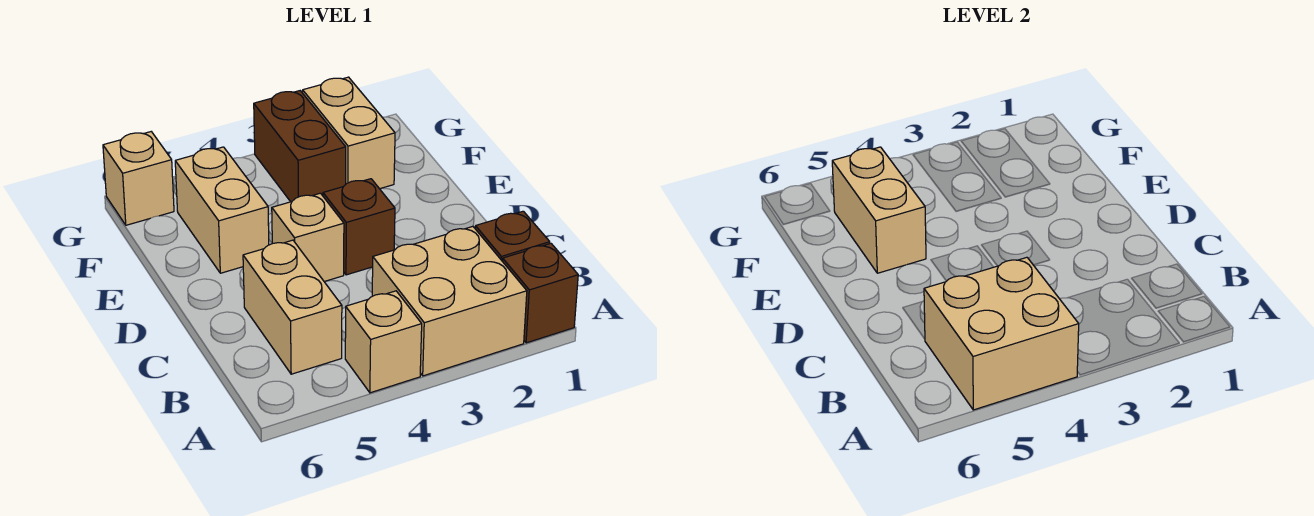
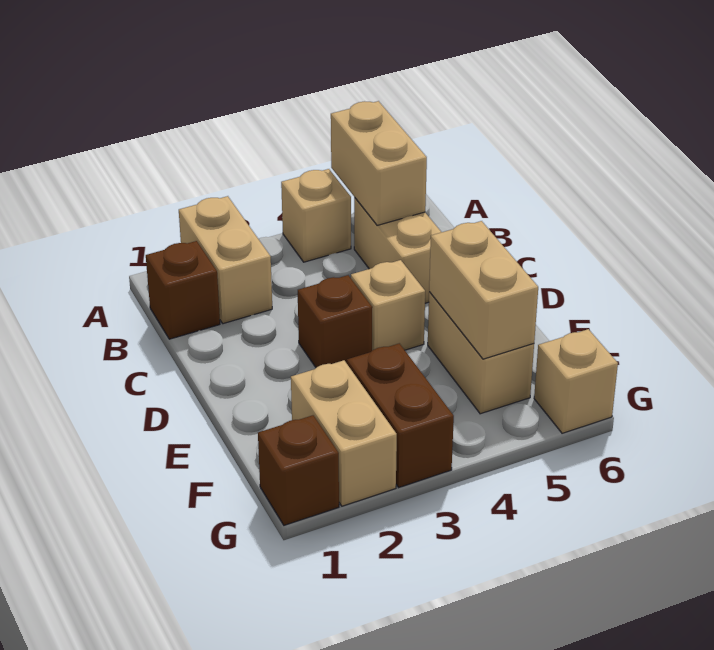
brown brick A1 level 1 -> brown brick G1 level 1
tan brick A2:B3 level 1 -> tan brick A2:B2 level 1
tan brick A4:B5 level 2 -> tan brick A5:B5 level 2

